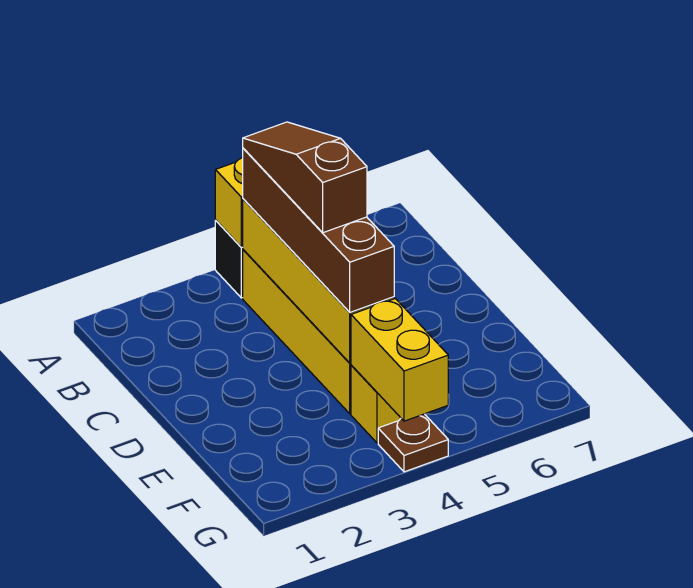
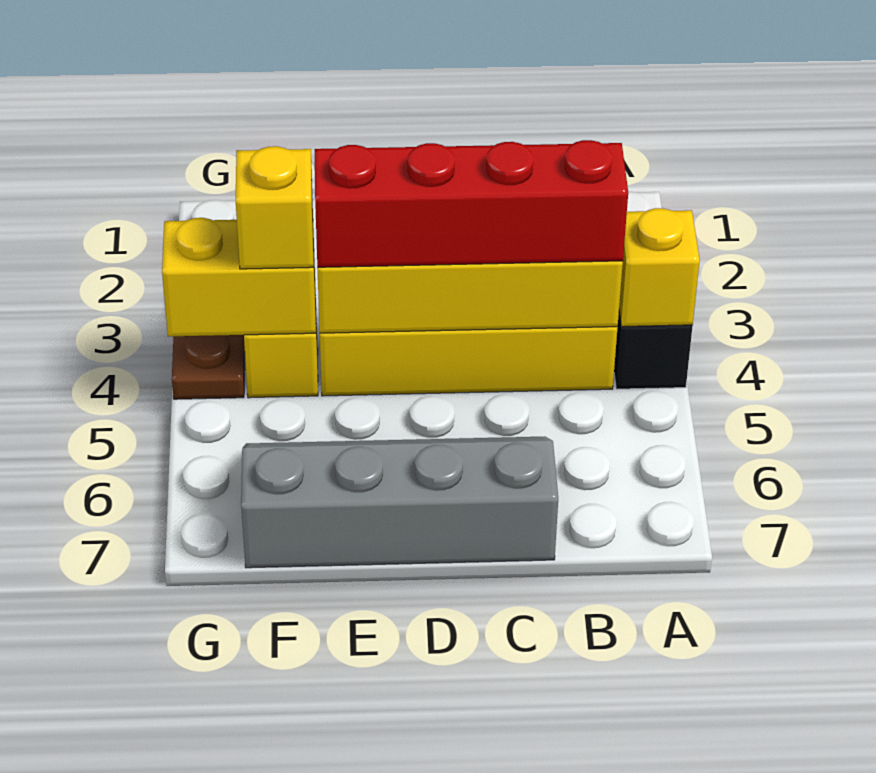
brown brick B4:E4 level 3 -> red brick B4:E4 level 3
brown slope B4:D4 level 4 top D -> none
none -> grey slope C6:F7 level 1 top 7
none -> yellow brick F4 level 3

